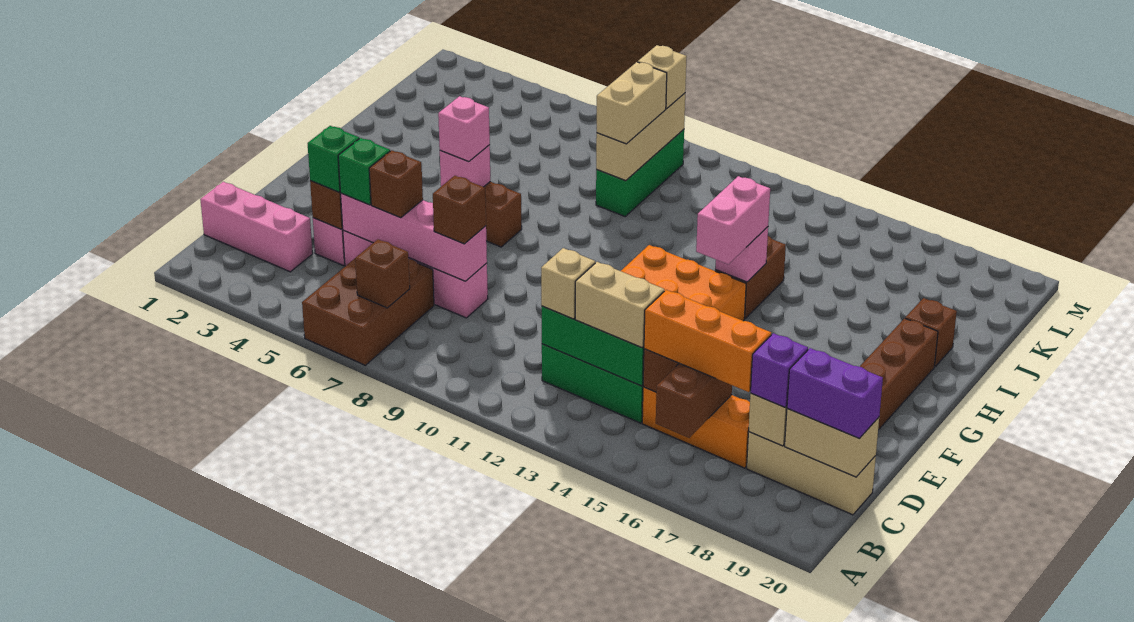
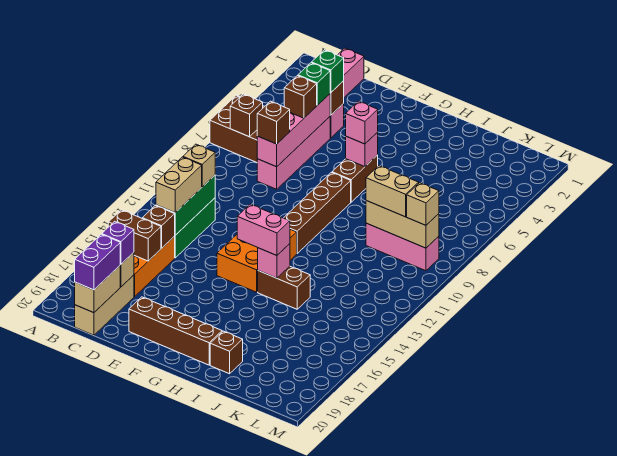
orange brick C15:C17 level 3 -> none
none -> brown brick G8:G11 level 1
green brick J9:L9 level 1 -> pink brick J9:L9 level 1

